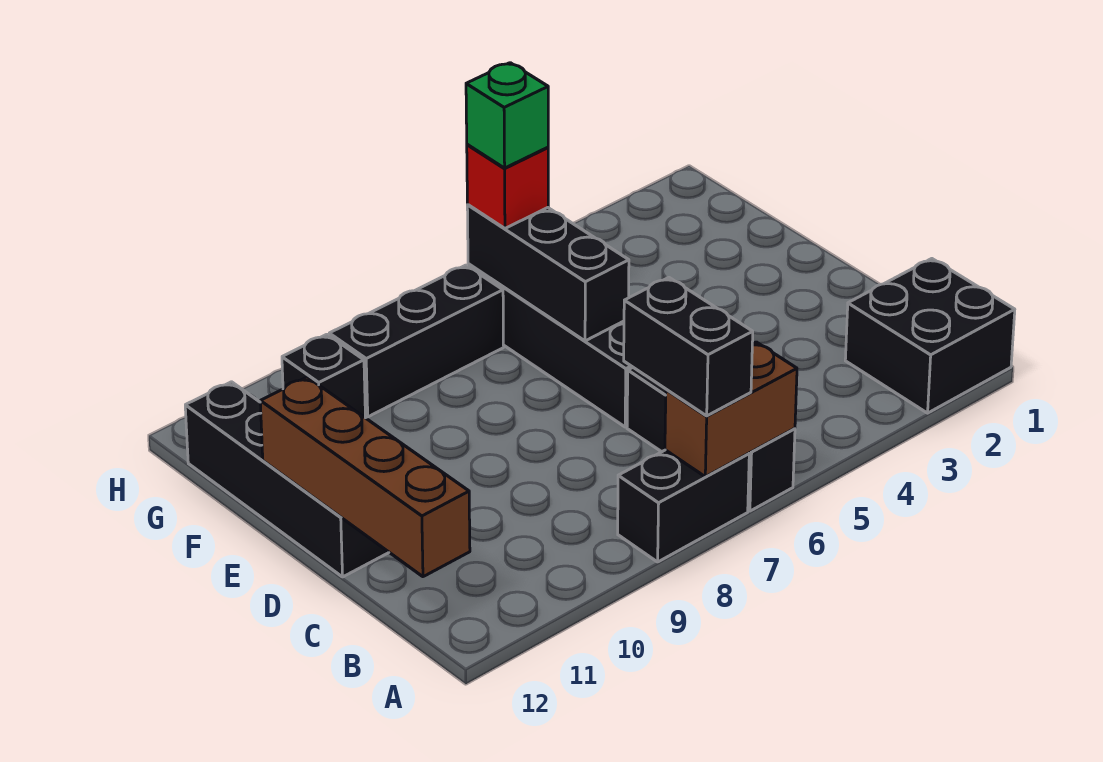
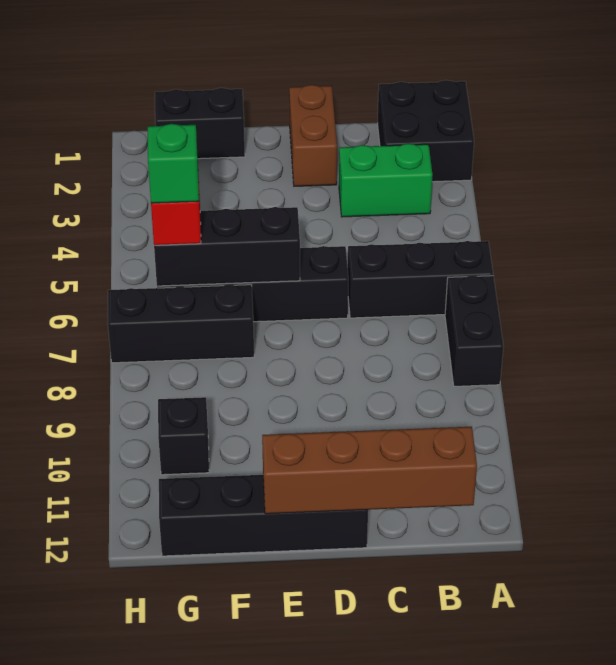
brown brick A6:A7 level 2 -> brown brick D1:D2 level 1
black brick A7:B7 level 3 -> black brick F1:G1 level 1
none -> green brick B3:C3 level 1
black brick G7:G9 level 1 -> black brick F7:H7 level 1

